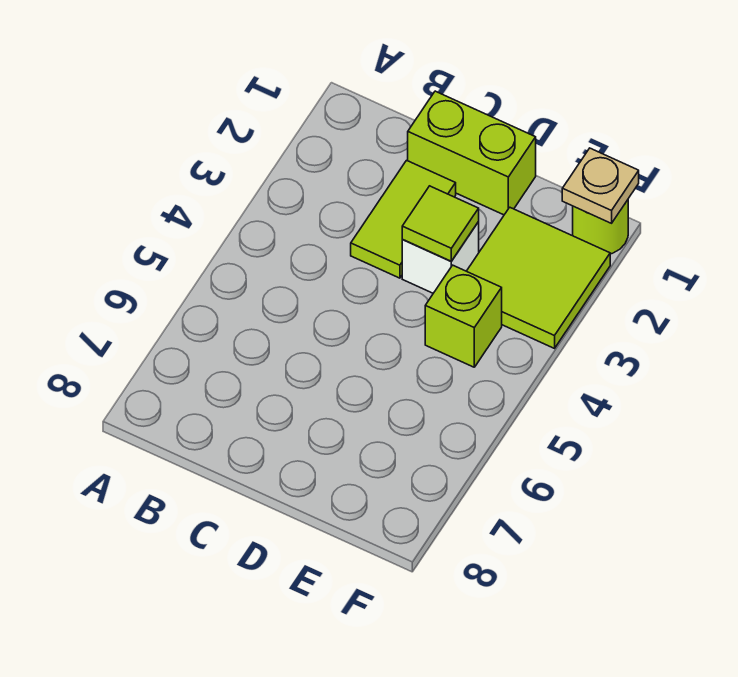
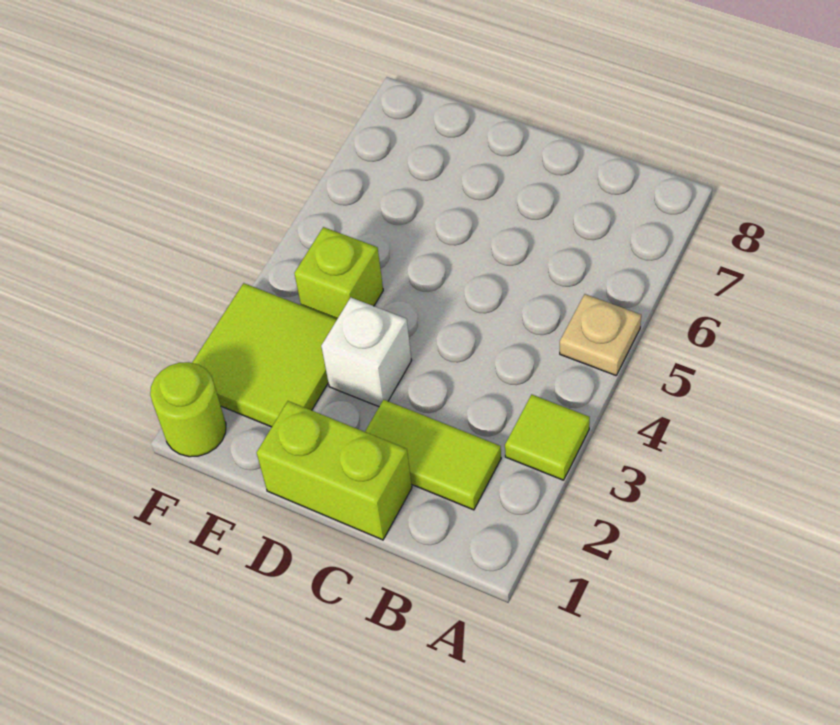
lime tile C2:C3 level 1 -> lime tile B2:C2 level 1
lime tile D3 level 2 -> lime tile A3 level 1
tan plate F1 level 2 -> tan plate A5 level 1

